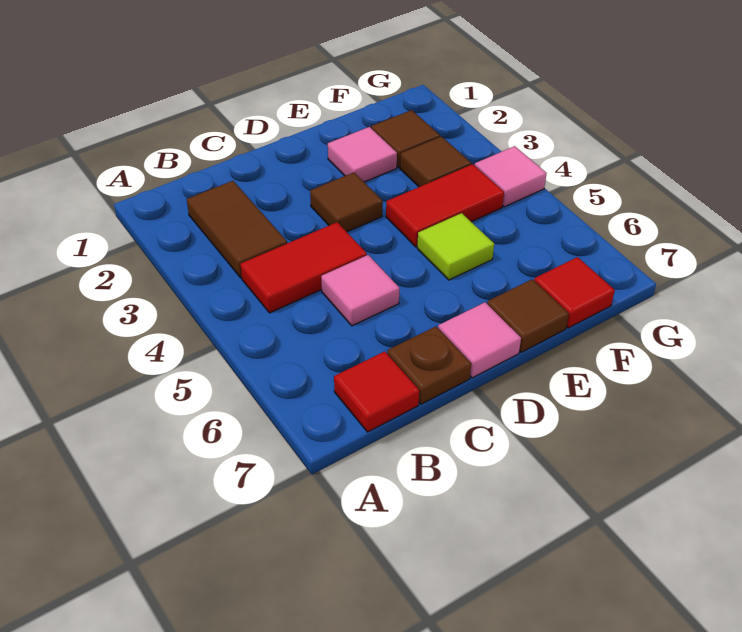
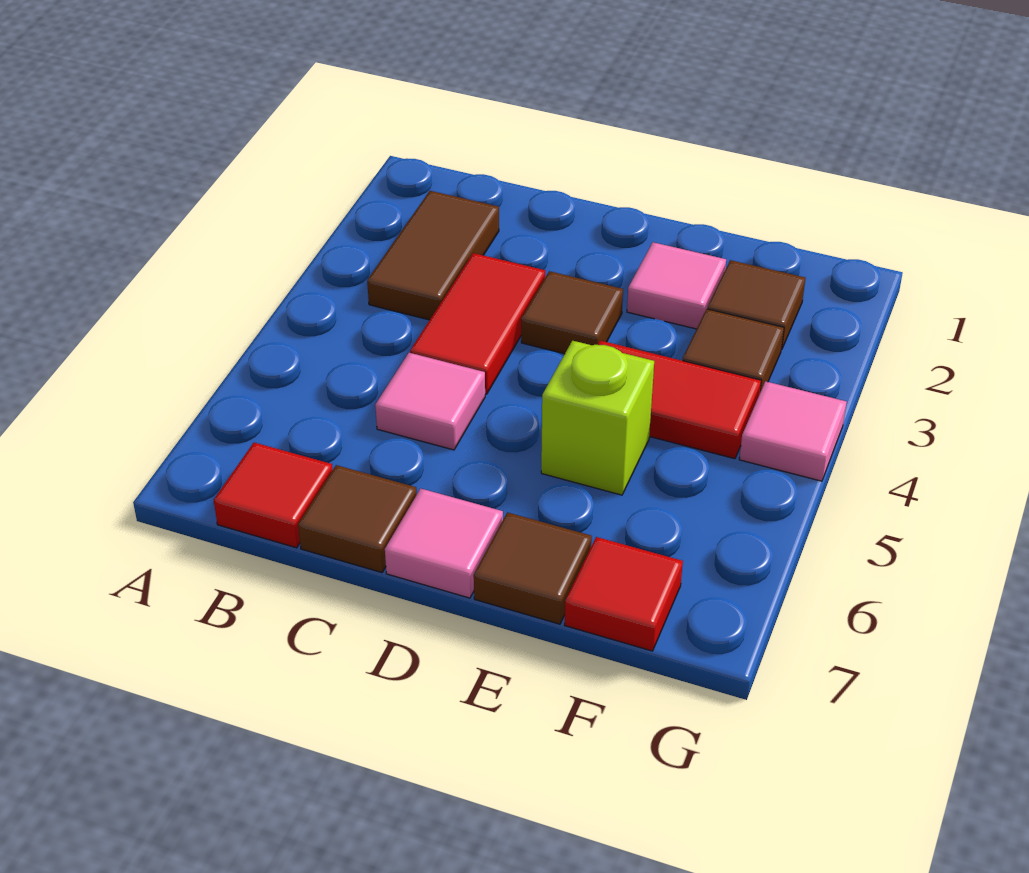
red tile B4:C4 level 1 -> red tile C3:C4 level 1
brown plate C7 level 1 -> brown tile C7 level 1
lime tile E5 level 1 -> lime brick E5 level 1

